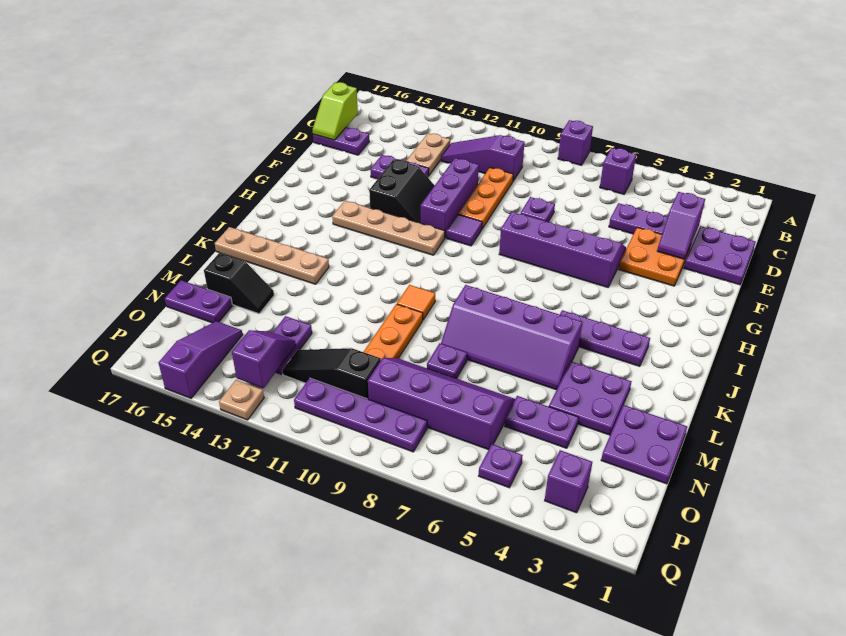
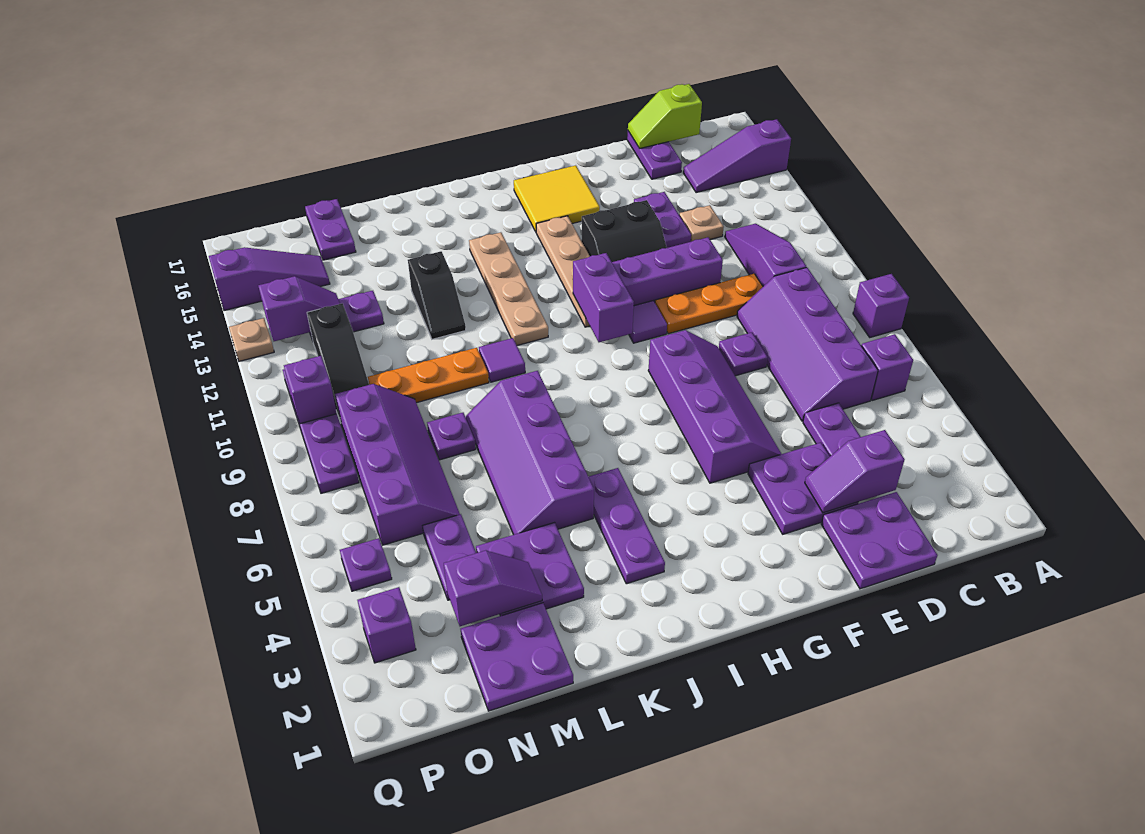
none -> purple slope A15:C15 level 1 top A
none -> purple slope C6:D9 level 1 top C
tan plate C13:D13 level 1 -> tan plate D13 level 1
orange plate E3:F4 level 1 -> purple plate E3:F4 level 1
none -> yellow tile G15:H16 level 1
none -> purple brick H10:H11 level 2
orange tile K10 level 1 -> purple tile K10 level 1
tan plate K14:K17 level 1 -> tan plate J11:J14 level 1
none -> purple slope M3:N3 level 2 top N
black slope M15:M16 level 1 top 16 -> black slope L12:L13 level 1 top 13
black slope O10:O12 level 1 top 10 -> black slope O10:O12 level 1 top 12
none -> purple brick P10 level 2

